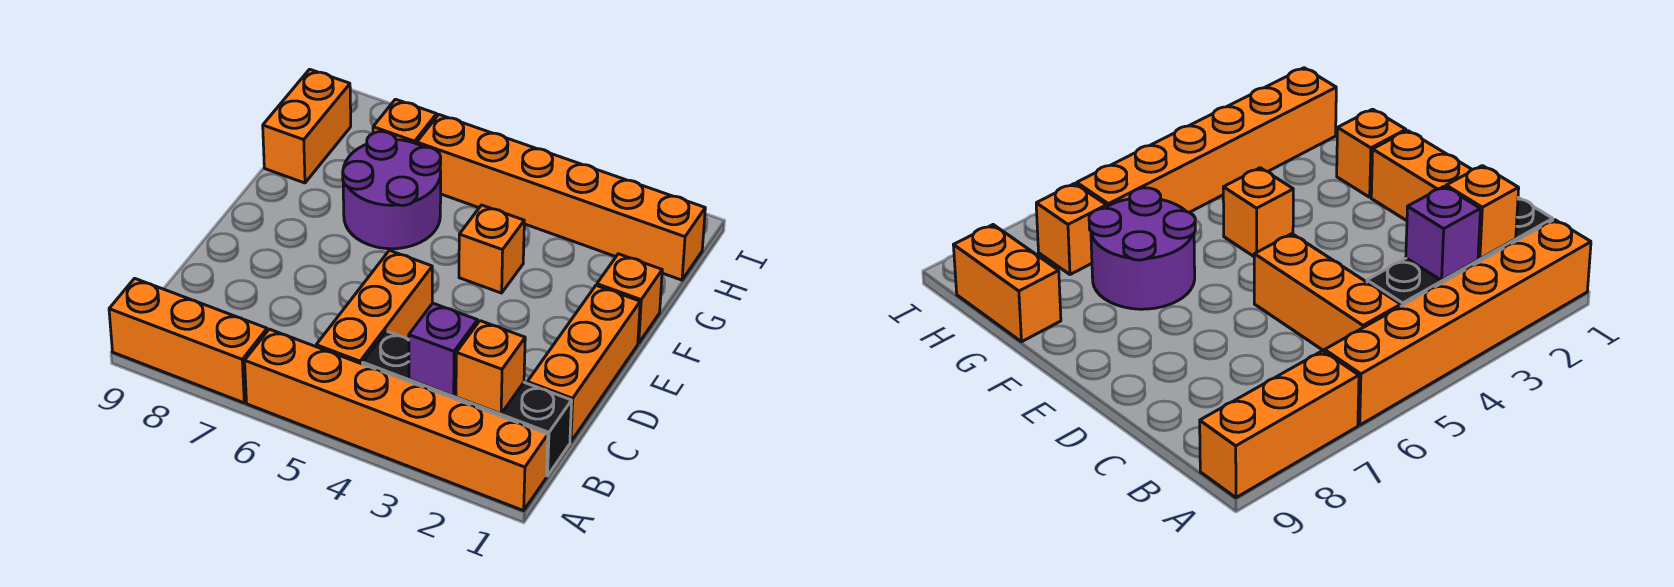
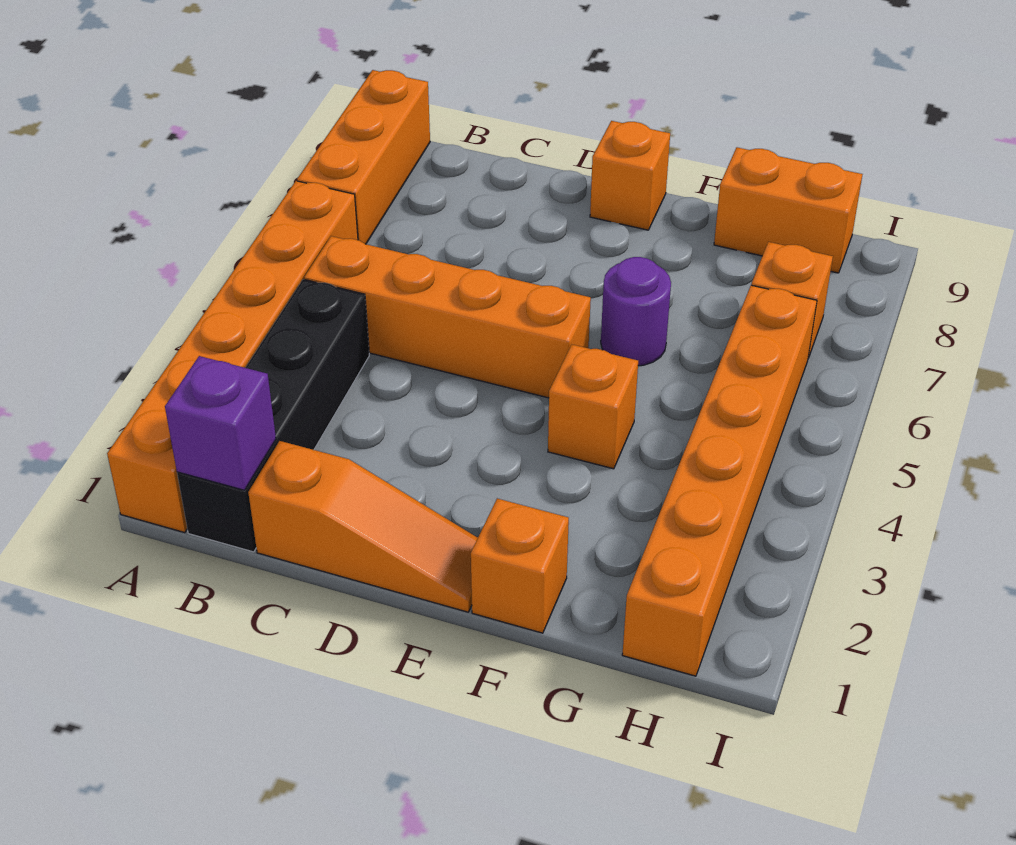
orange brick B2 level 2 -> orange brick E9 level 1
purple brick B3 level 2 -> purple brick B1 level 2
orange brick B5:D5 level 1 -> orange brick B5:E5 level 1
orange brick C1:E1 level 1 -> orange slope C1:E1 level 1 top C
purple round brick F6:G7 level 1 -> purple round brick F6 level 1

